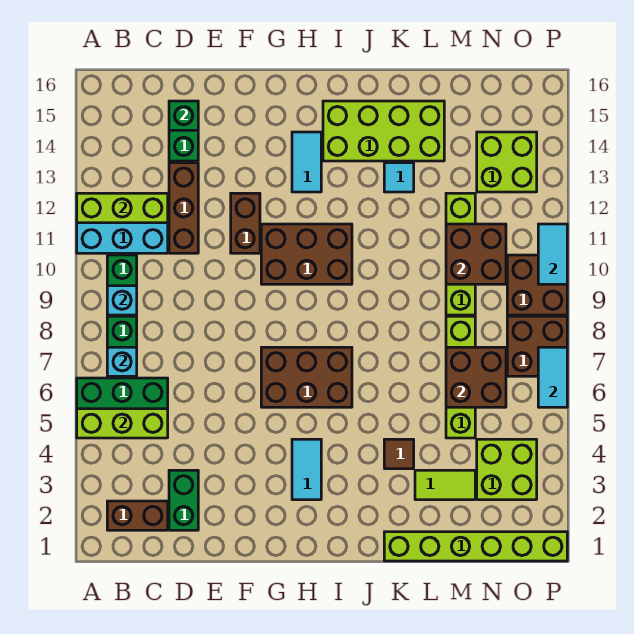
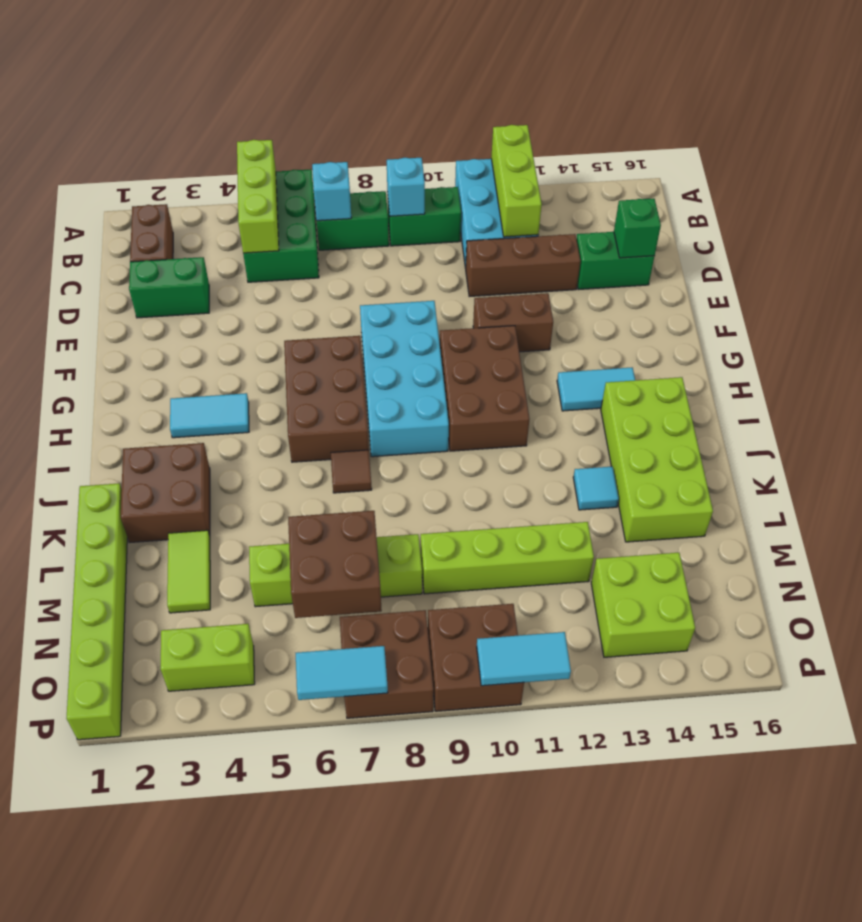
none -> cyan brick F8:I9 level 1
brown tile K4 level 1 -> brown tile J7 level 1
brown brick M10:N11 level 2 -> brown brick J2:K3 level 1
lime brick N3:O4 level 1 -> lime brick O3:O4 level 1

